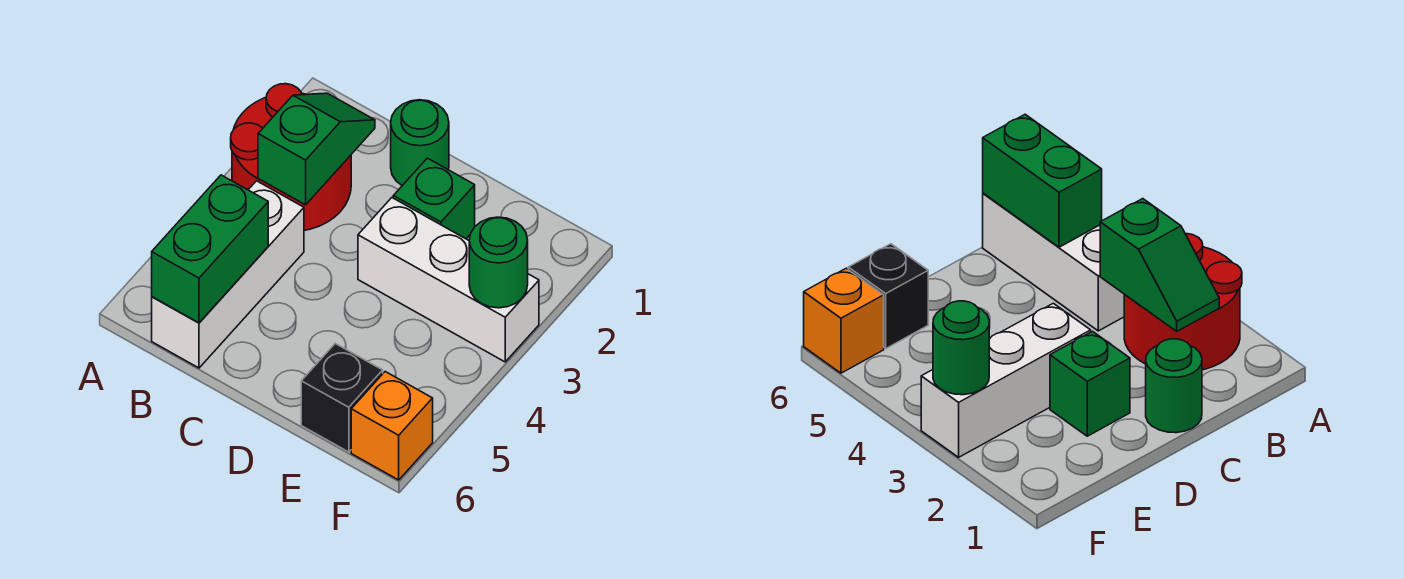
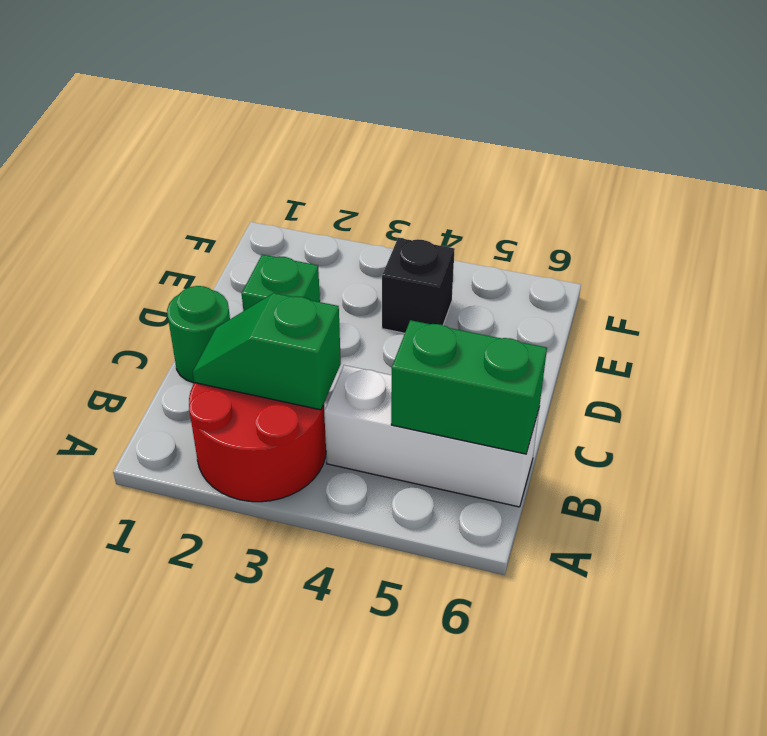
white brick D3:F3 level 1 -> none
black brick E6 level 1 -> black brick E4 level 1
green round brick F3 level 2 -> none
orange brick F6 level 1 -> none

